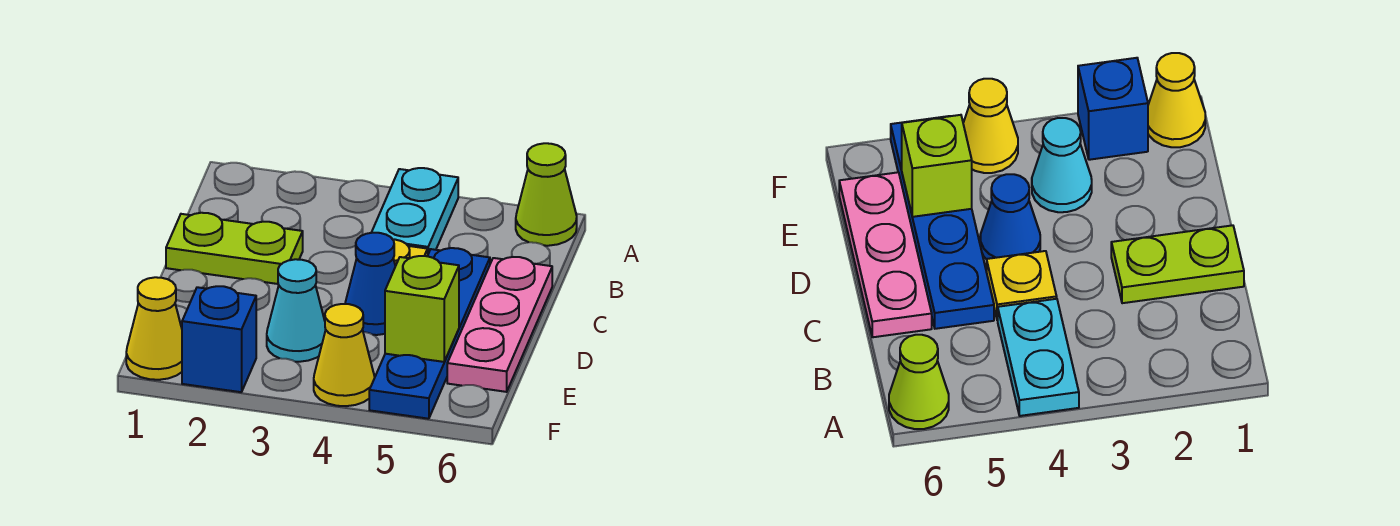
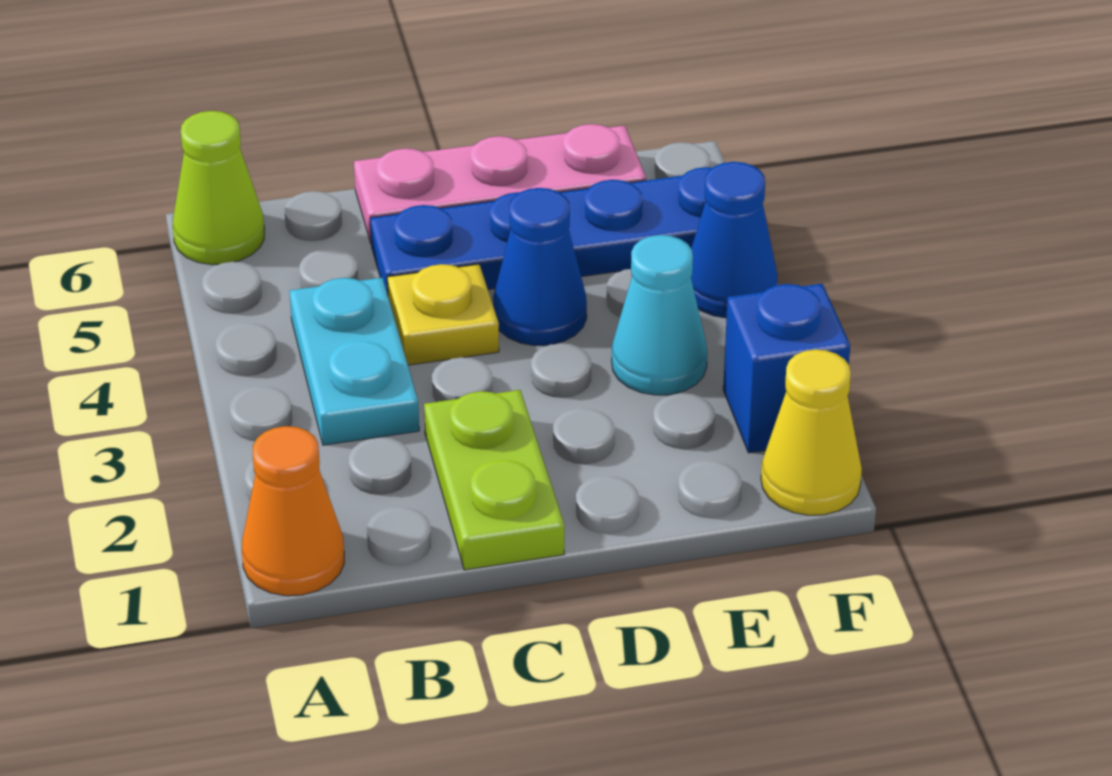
none -> orange cone A1 level 1
cyan plate A4:B4 level 1 -> cyan plate B3:B4 level 1
lime brick E5 level 2 -> none
yellow cone F4 level 1 -> blue cone F4 level 1

